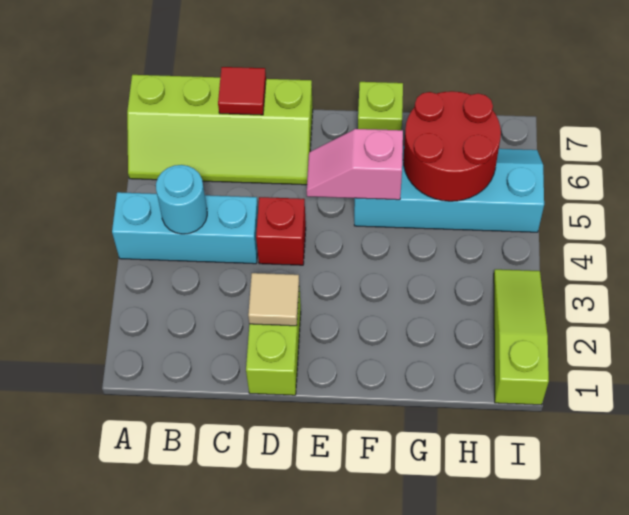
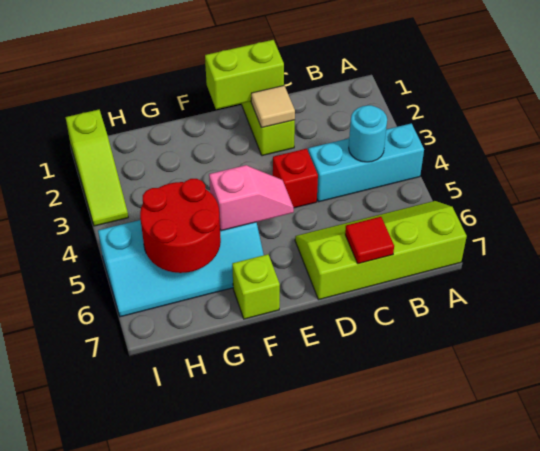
none -> lime brick D1:E1 level 2

